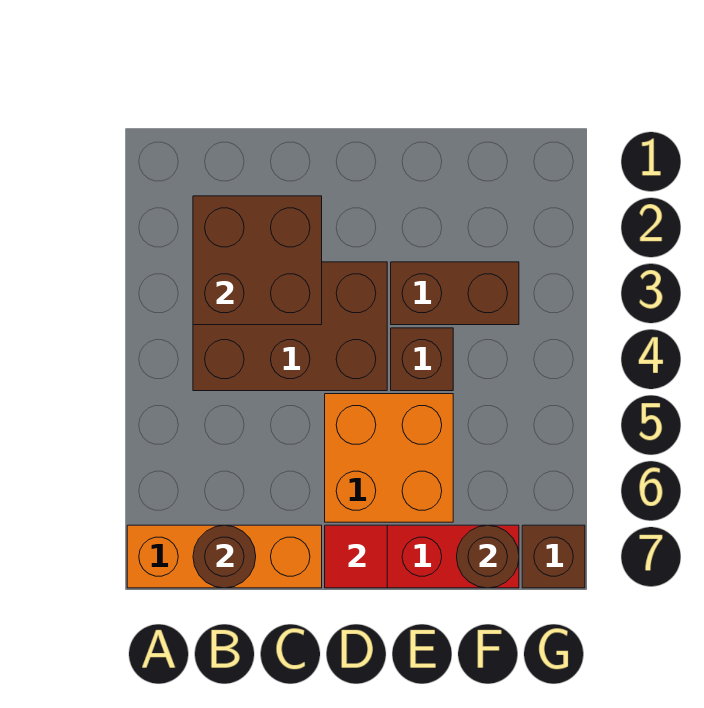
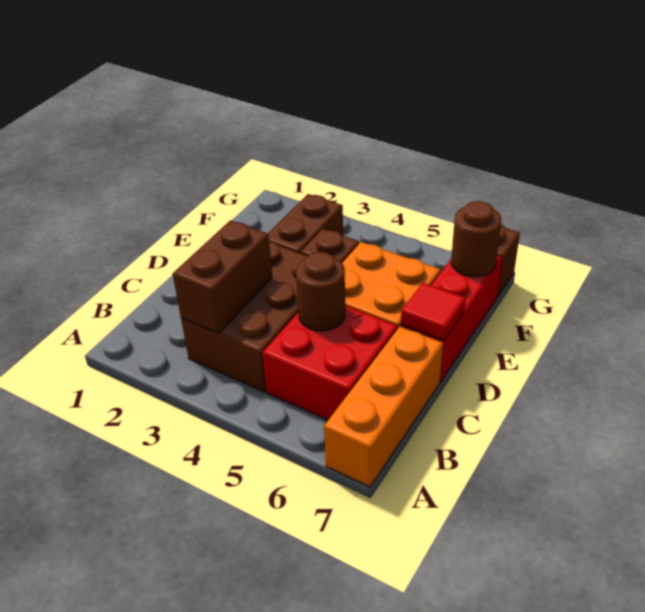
brown brick B2:C3 level 2 -> brown brick B3:C3 level 2
none -> red brick B5:C6 level 1
brown round brick B7 level 2 -> brown round brick C5 level 2

